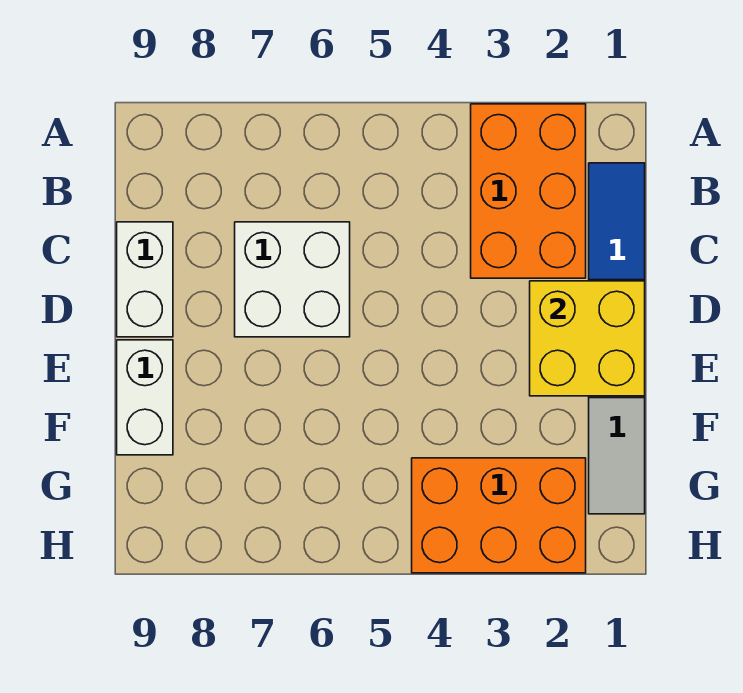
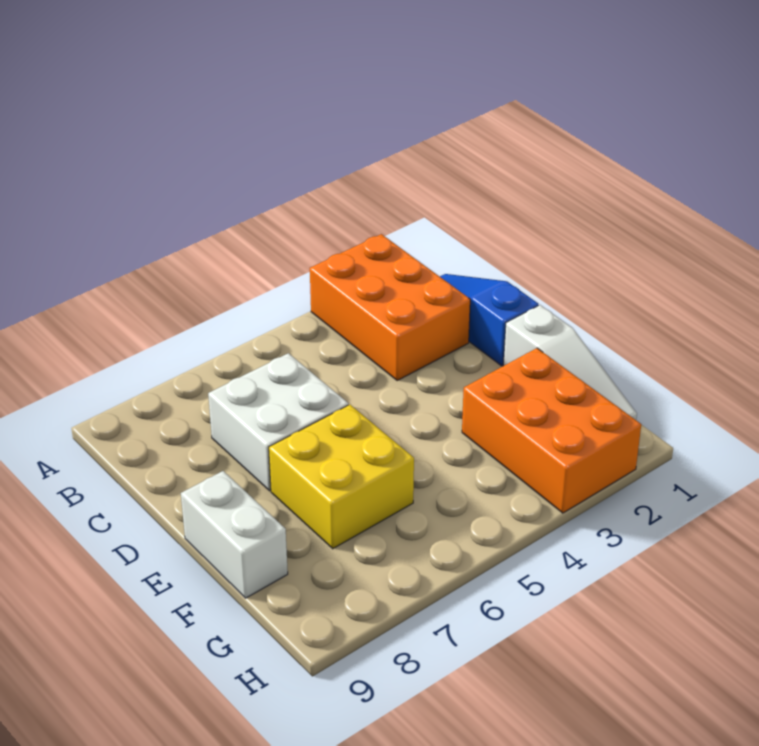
white brick C9:D9 level 1 -> none
yellow brick D1:E2 level 2 -> yellow brick E6:F7 level 1
orange brick G2:H4 level 1 -> orange brick F2:H3 level 1

